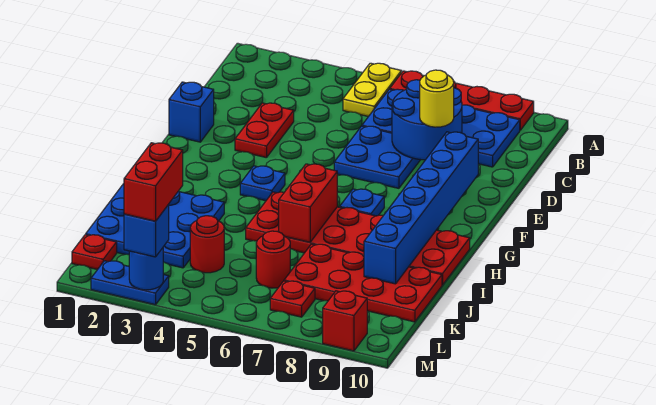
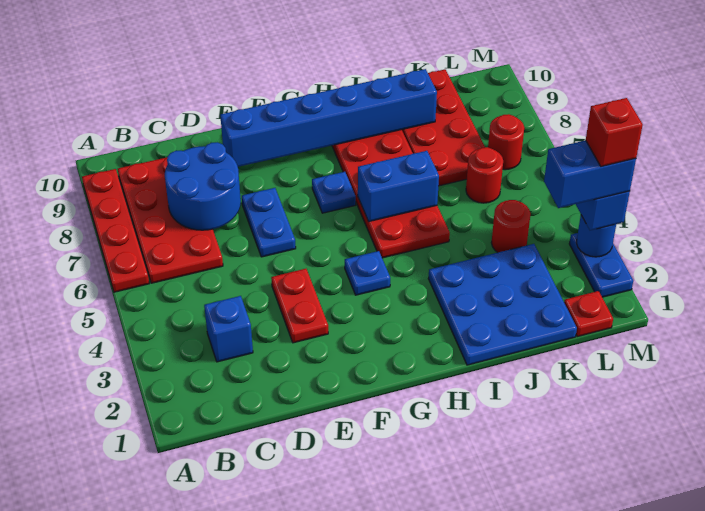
yellow plate A5:B5 level 1 -> none
blue plate B6:C9 level 1 -> red plate B6:C9 level 1
red plate D3:E3 level 1 -> red plate E3:E4 level 1
blue plate D6:E7 level 1 -> blue plate E6:E7 level 1
yellow round brick D8 level 3 -> none
blue brick E1 level 1 -> blue brick C3 level 1
red brick H6:I6 level 2 -> blue brick H6:I6 level 2
red brick L3:M3 level 4 -> blue brick L3:M3 level 4
red plate L7 level 1 -> red round brick L7 level 1
red brick M9 level 1 -> red brick M3 level 5

